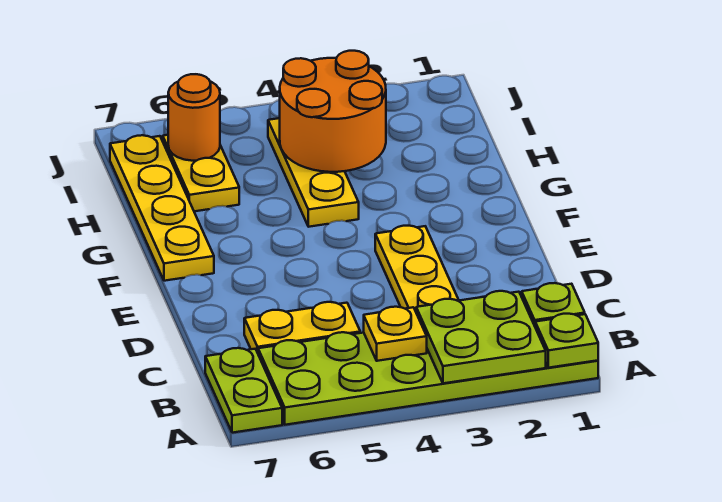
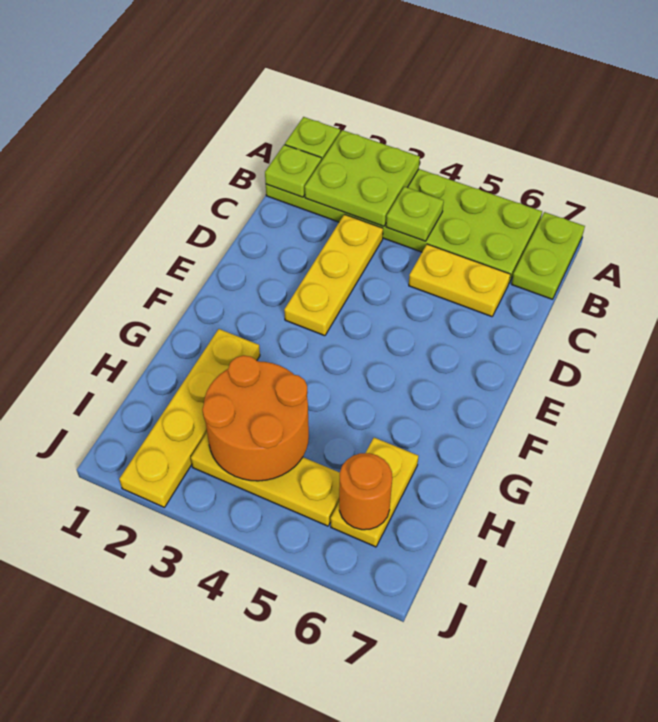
yellow plate B4 level 2 -> lime plate B4 level 2
yellow plate F7:I7 level 1 -> yellow plate G2:J2 level 1
yellow plate G4:I4 level 1 -> yellow plate I3:I5 level 1

